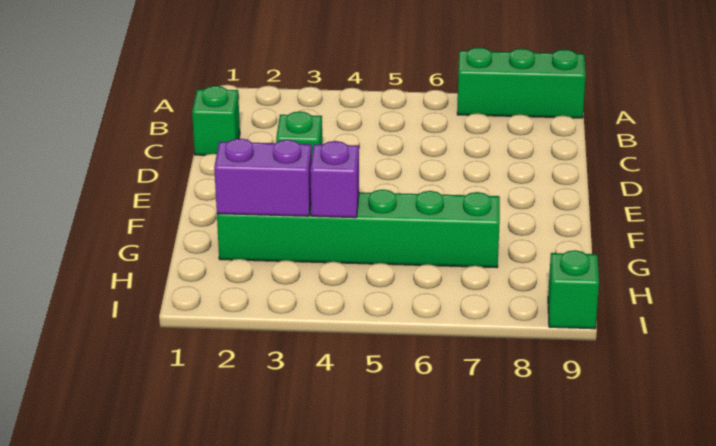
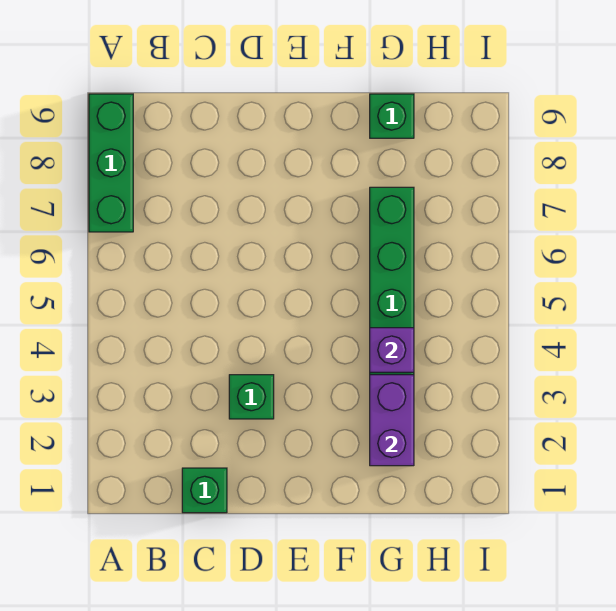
green brick I9 level 1 -> green brick G9 level 1

